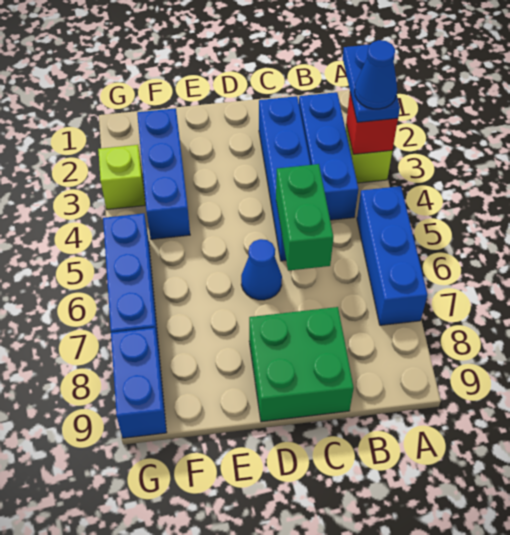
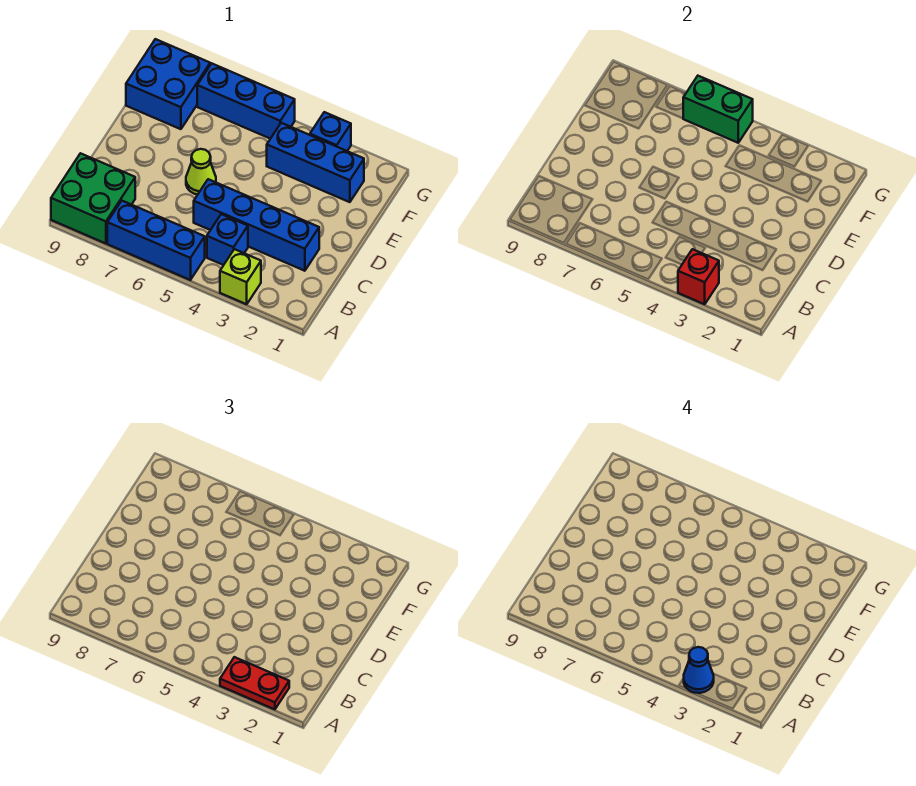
blue plate A2:A3 level 3 -> red plate A2:A3 level 3
blue brick B2:B4 level 1 -> blue brick B4 level 1
green brick C5:C6 level 2 -> green brick G5:G6 level 2
green brick C8:D9 level 1 -> green brick A8:B9 level 1
blue cone D6 level 1 -> lime cone D6 level 1
lime brick G3 level 1 -> blue brick G3 level 1
blue brick G8:G9 level 1 -> blue brick F8:G9 level 1

